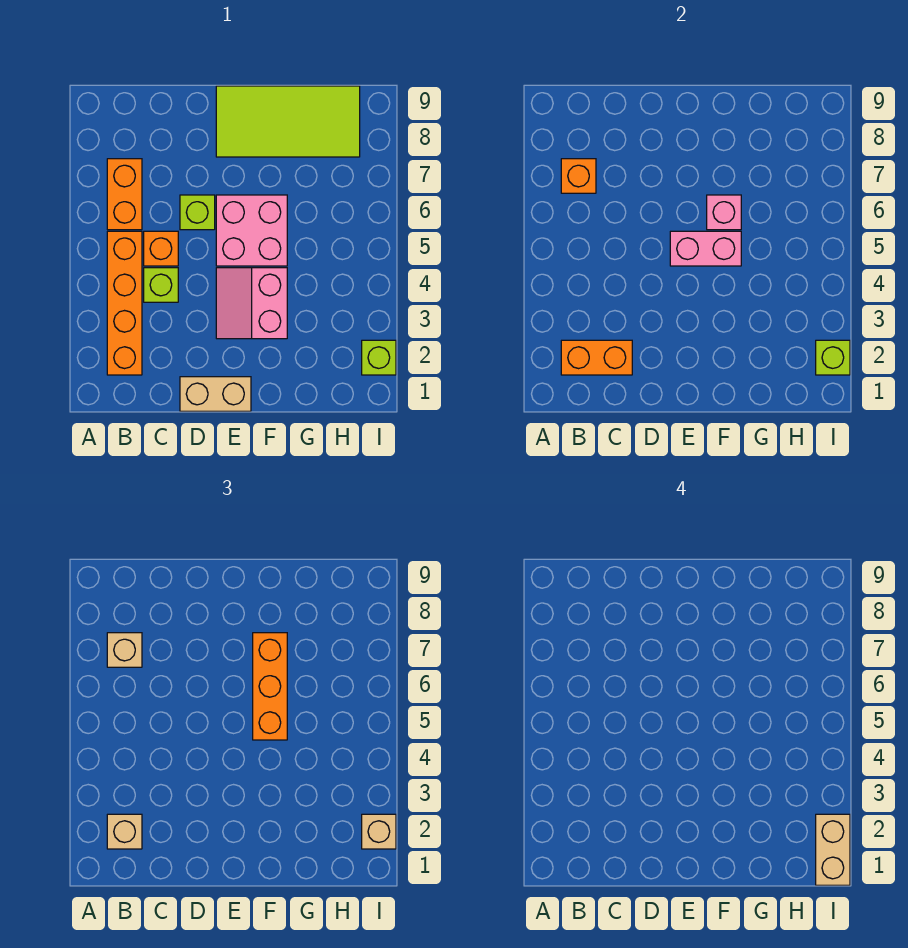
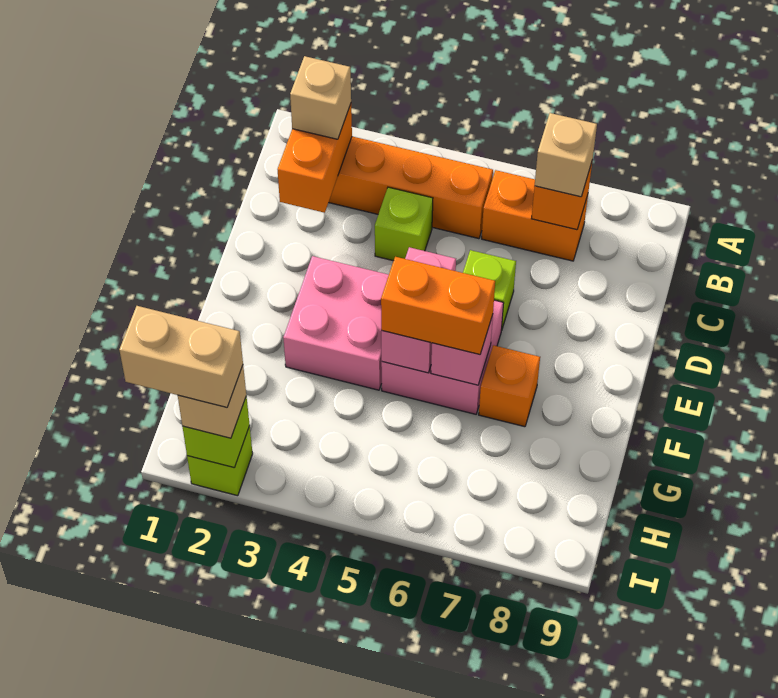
orange brick C5 level 1 -> orange brick F7 level 1
tan brick D1:E1 level 1 -> none
pink slope E3:F4 level 1 top F -> pink brick E3:F4 level 1
lime tile E8:H9 level 1 -> none
orange brick F5:F7 level 3 -> orange brick F5:F6 level 3

